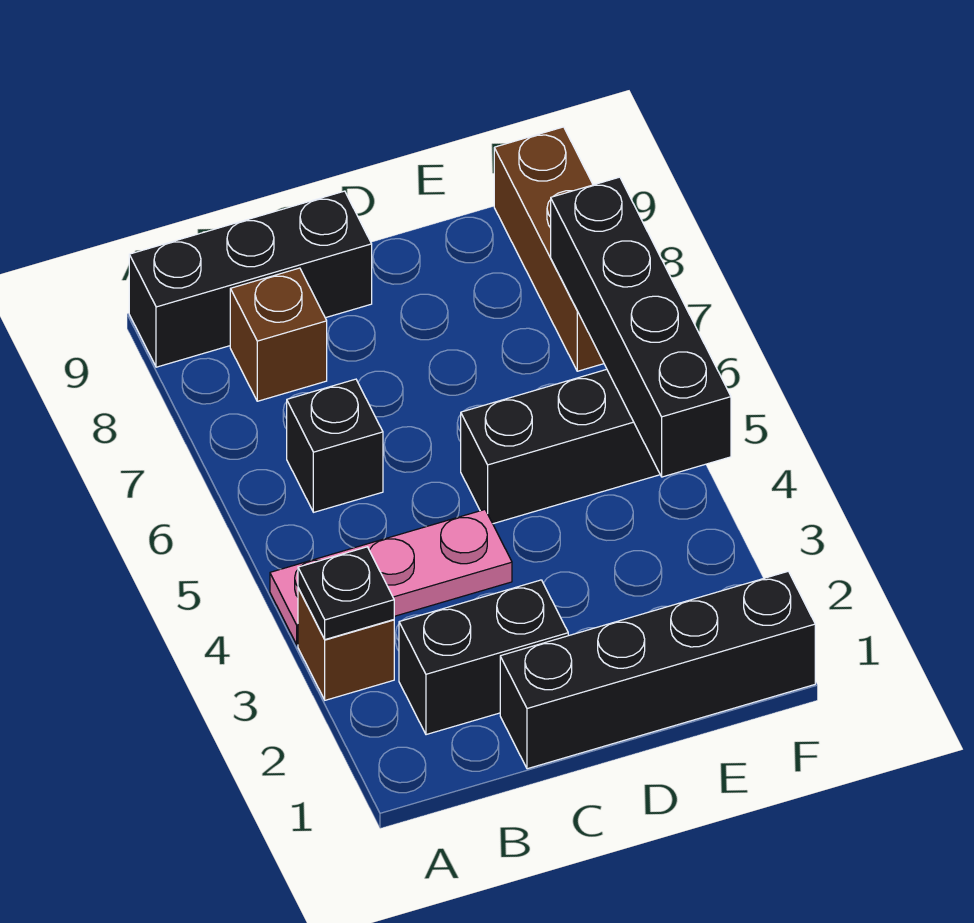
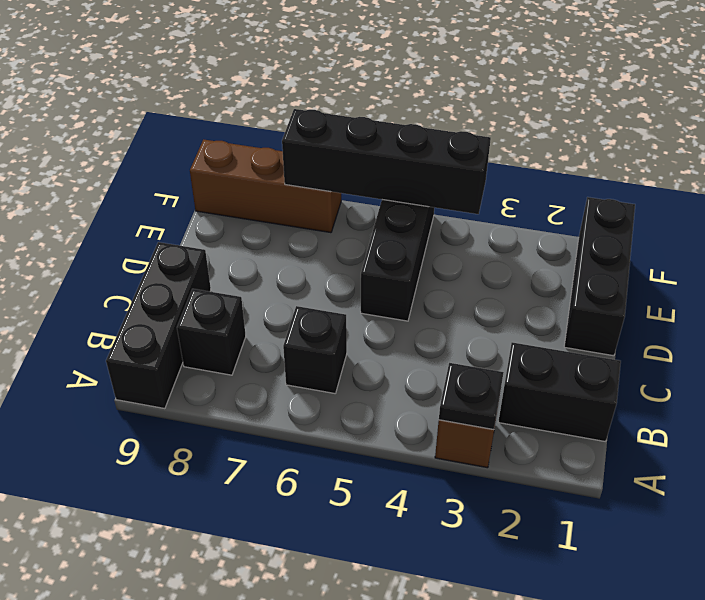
pink plate A4:C4 level 1 -> none
black brick B2:C2 level 1 -> black brick B1:B2 level 1
brown brick B8 level 1 -> black brick B8 level 1
black brick C1:F1 level 1 -> black brick D1:F1 level 1

